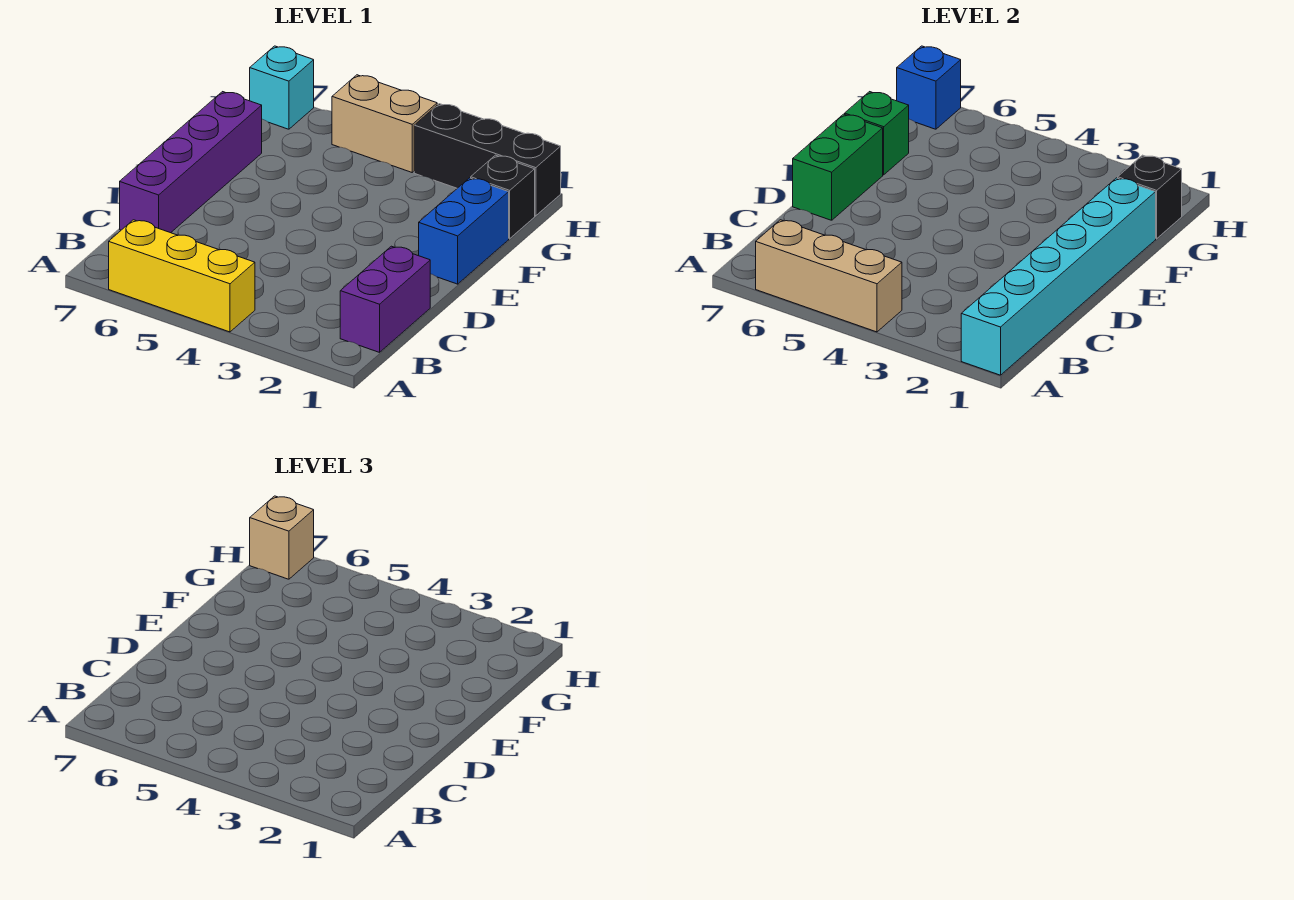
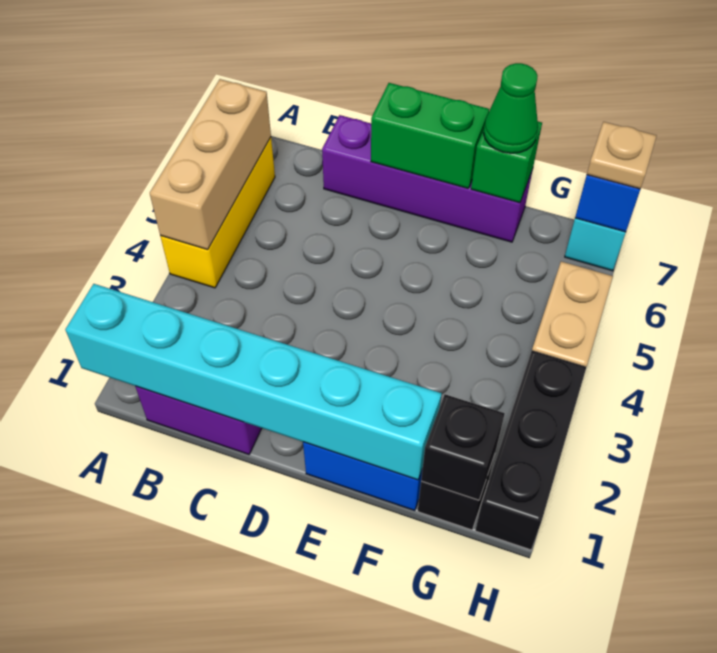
none -> green cone F7 level 3
tan brick H7 level 3 -> tan plate H7 level 3

